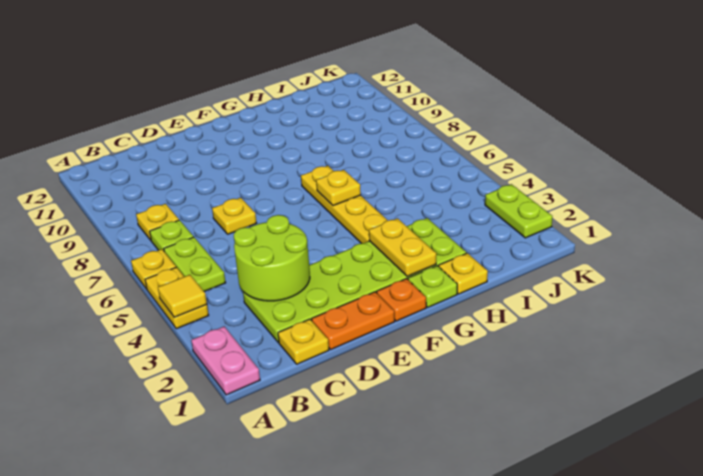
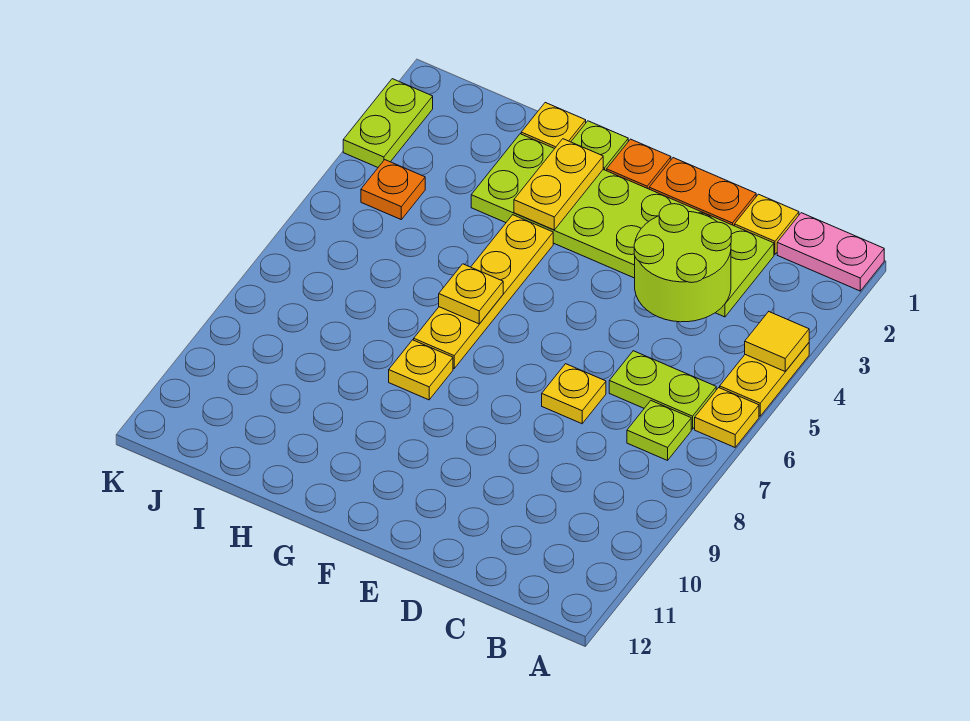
pink plate A1:A2 level 1 -> pink plate A1:B1 level 1
lime plate B5:B6 level 1 -> lime plate B6:C6 level 1
yellow plate B8 level 1 -> yellow plate G8 level 1
none -> orange plate J4 level 1

